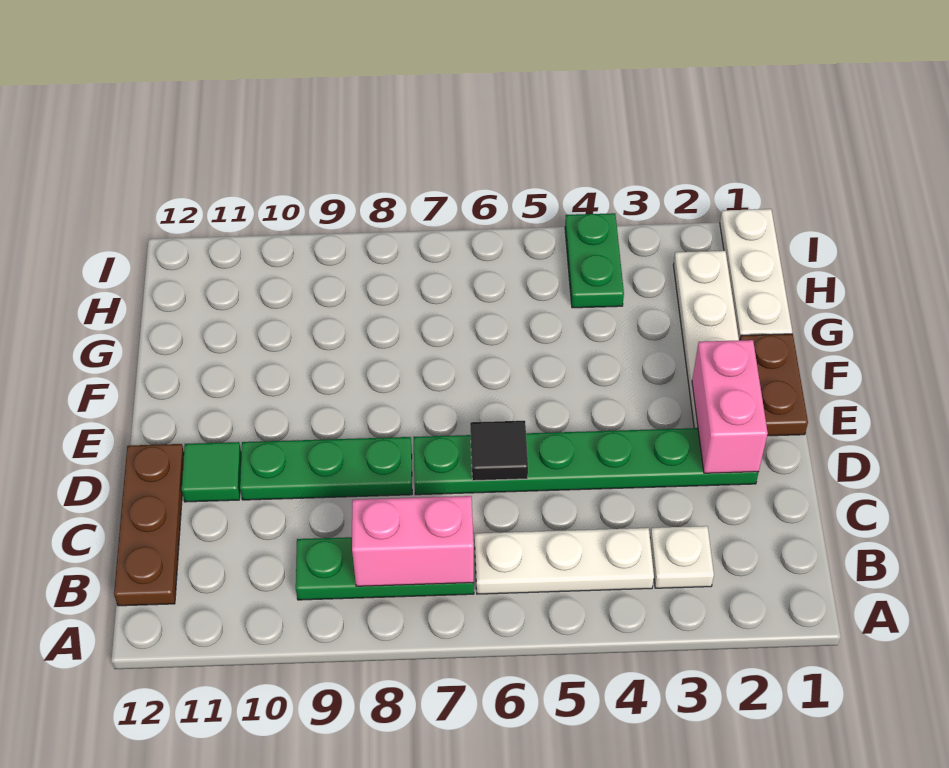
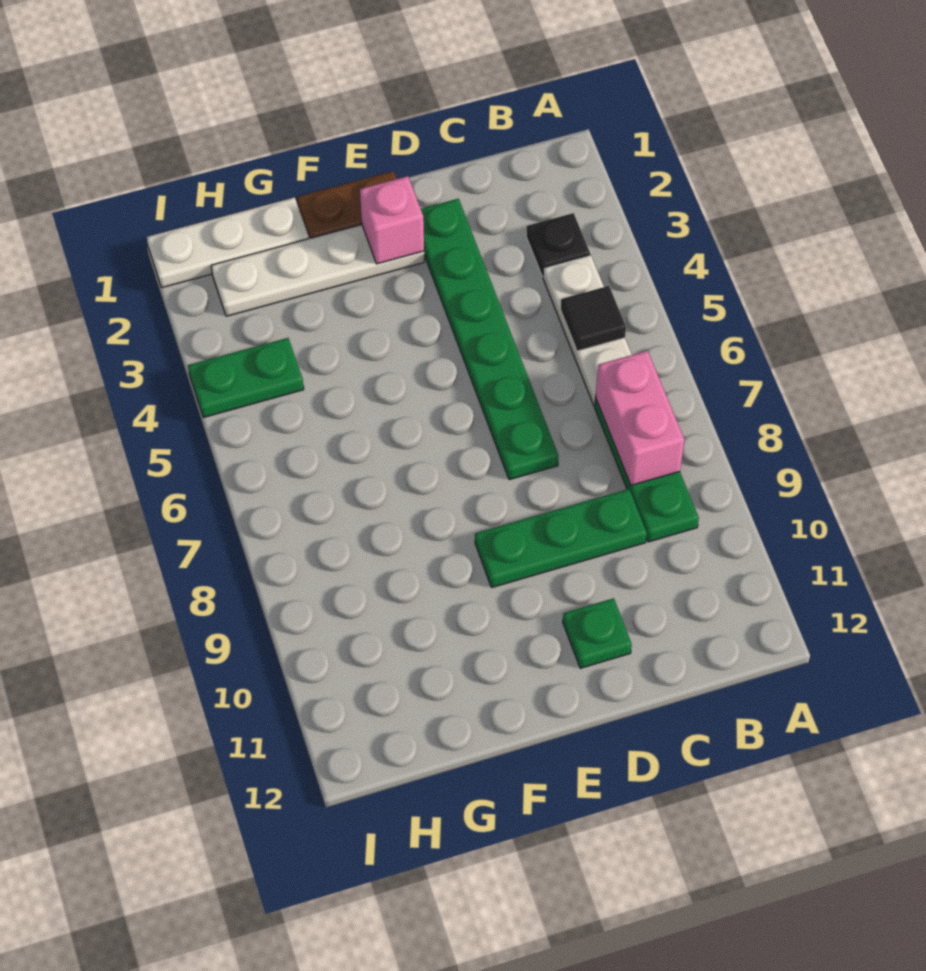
white plate B3 level 1 -> black plate B3 level 1
brown plate B12:D12 level 1 -> none
pink brick D2:E2 level 2 -> pink brick E2 level 2
black tile D6 level 2 -> black tile B5 level 2
green plate D8:D10 level 1 -> green plate C9:E9 level 1
green tile D11 level 1 -> green plate D11 level 1

